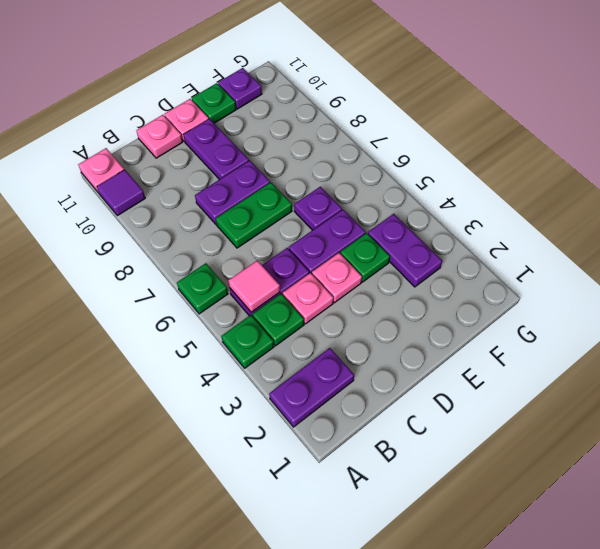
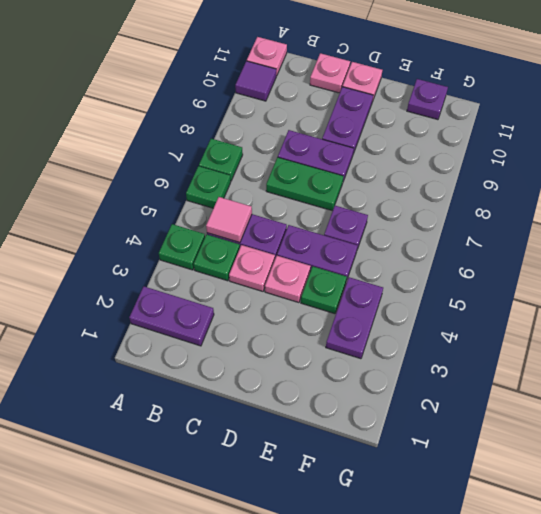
green plate E11 level 1 -> green plate A7 level 1

